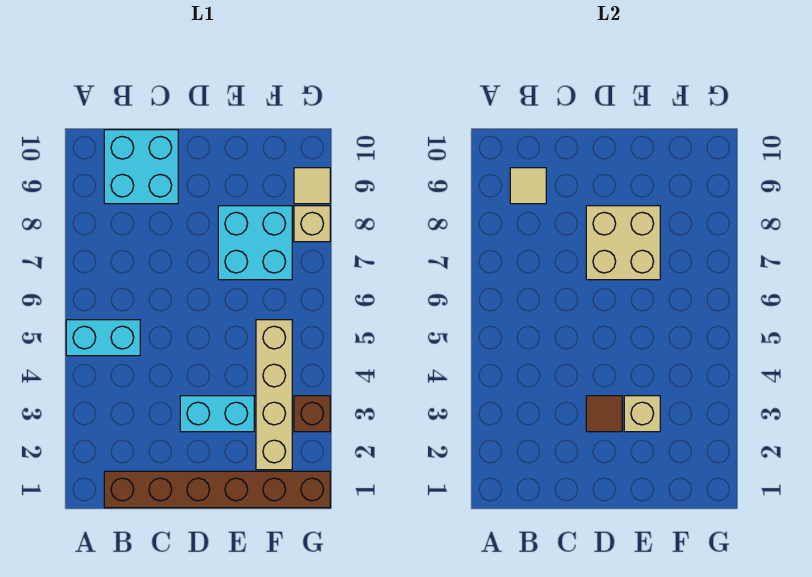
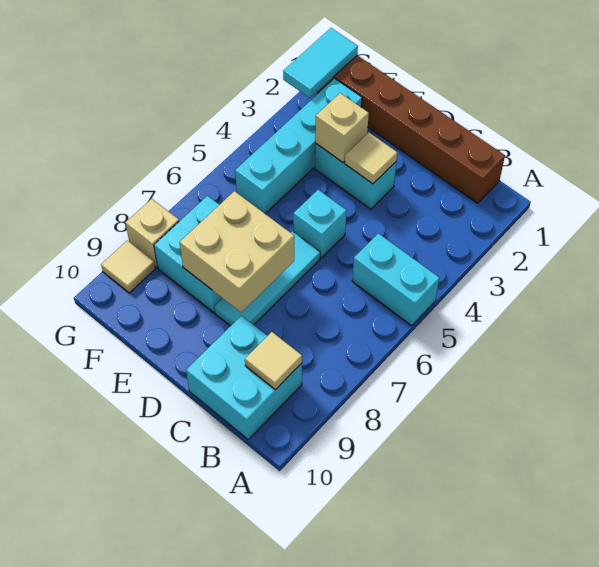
brown tile D3 level 2 -> tan tile D3 level 2
none -> cyan brick D5 level 1
none -> cyan tile D6:D8 level 1
tan brick F2:F5 level 1 -> cyan brick F2:F5 level 1
none -> cyan tile G1:G2 level 2
brown brick G3 level 1 -> none

